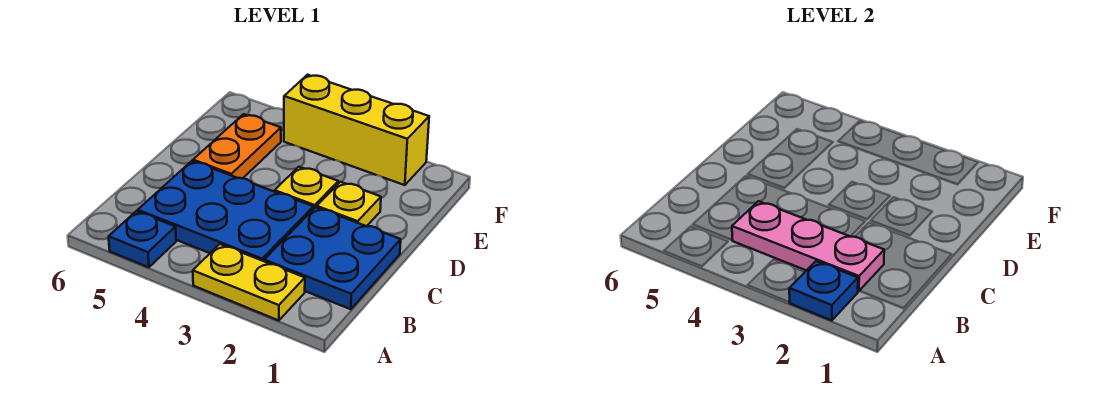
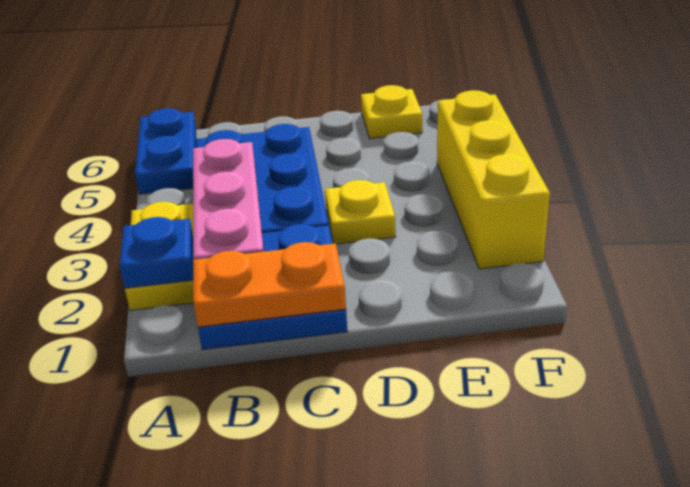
blue plate A5 level 1 -> blue plate A5:A6 level 1
yellow plate D2 level 1 -> yellow plate E6 level 1
orange plate D5:E5 level 1 -> orange plate B1:C1 level 2

